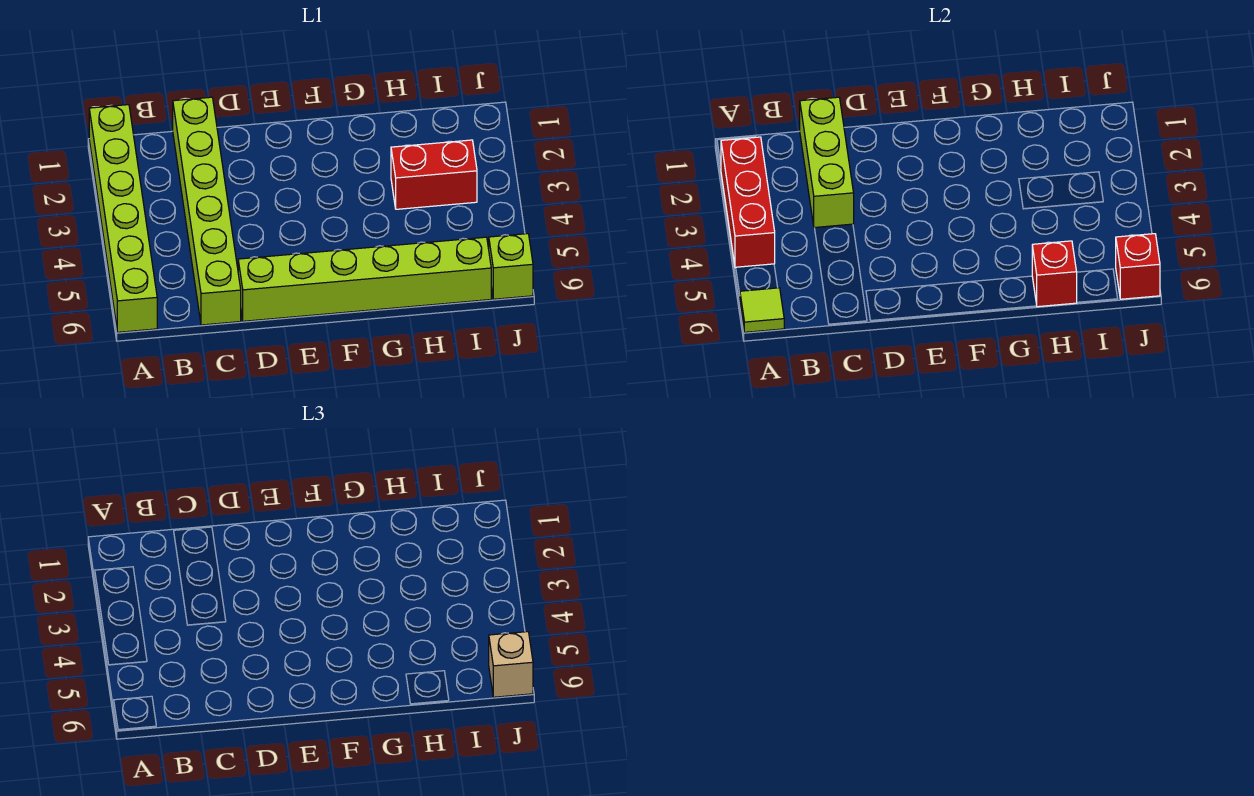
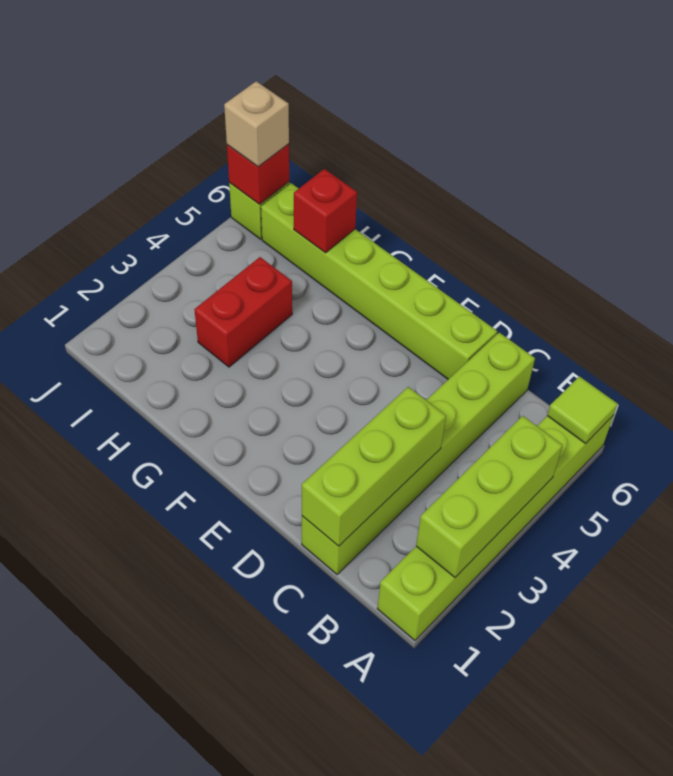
red brick A2:A4 level 2 -> lime brick A2:A4 level 2
red brick H3:I3 level 1 -> red brick H3:H4 level 1

